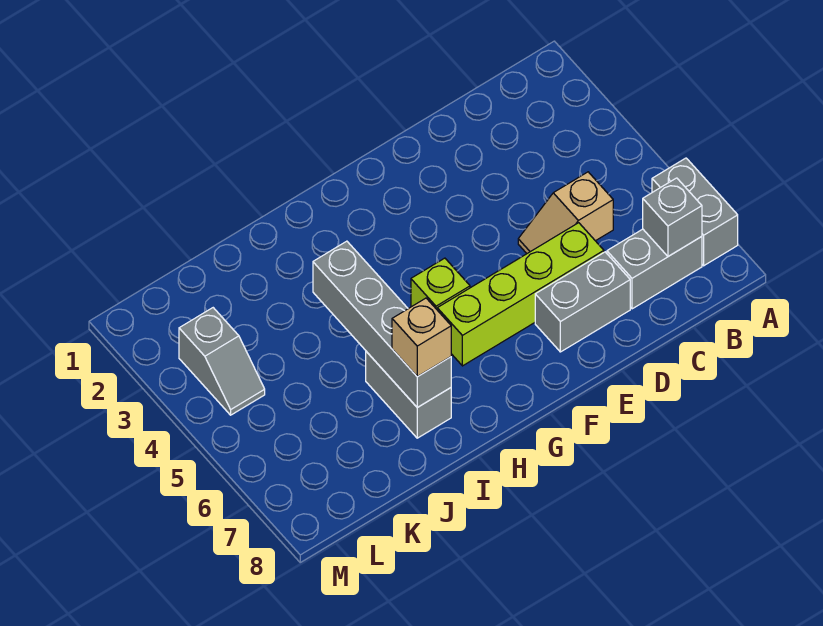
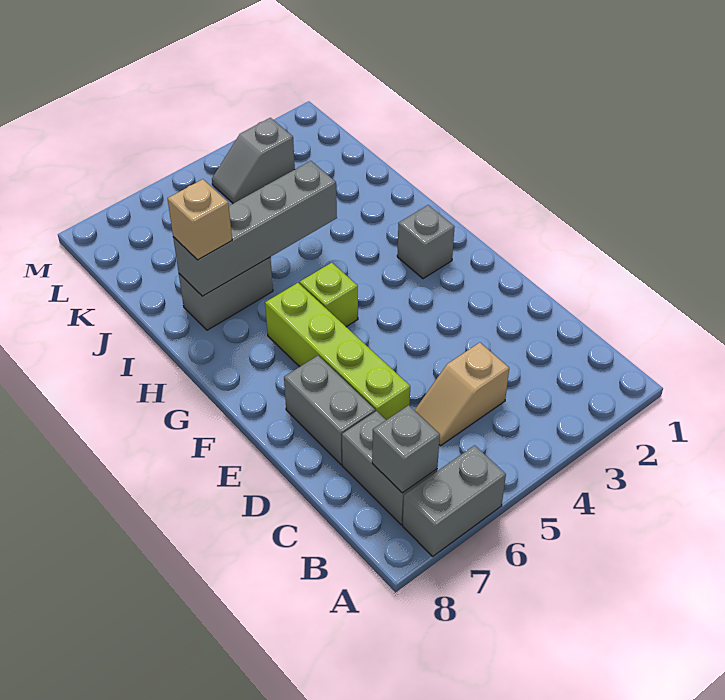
tan slope C5:D5 level 1 top C -> tan slope C4:C5 level 1 top 4
none -> grey brick G2 level 1

